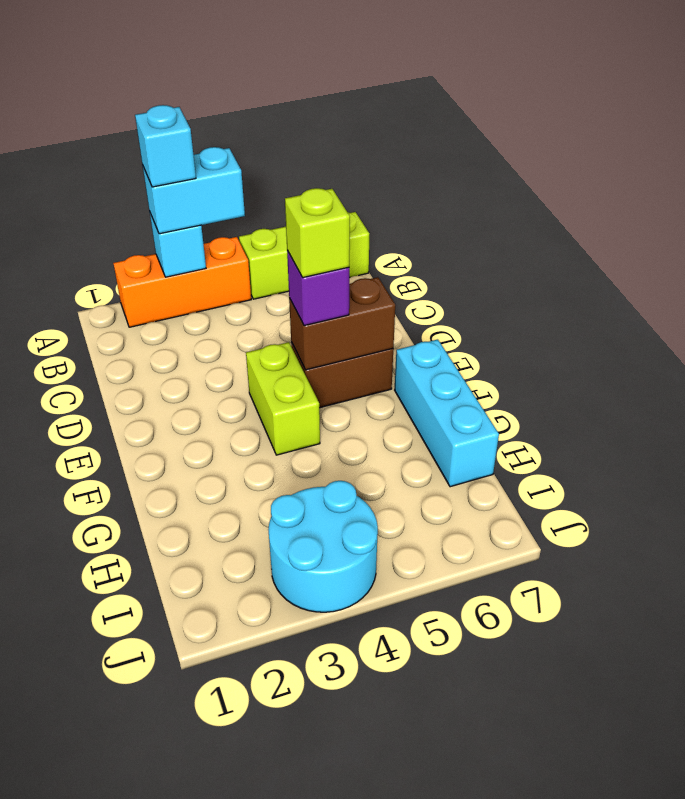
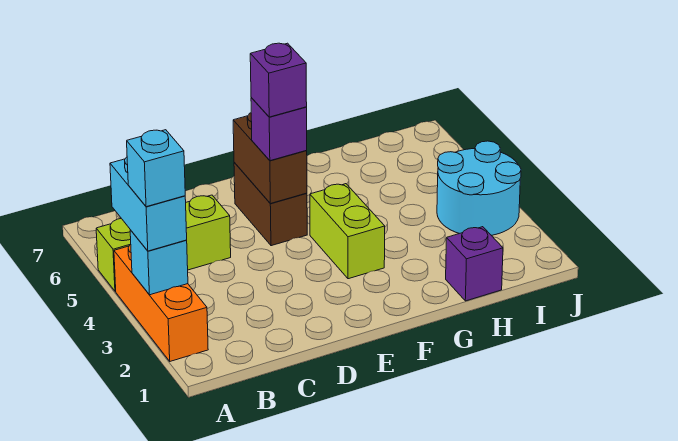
lime brick A5:A7 level 1 -> lime brick A5:C5 level 1
lime brick E4:F4 level 1 -> lime brick F3:F4 level 1
lime brick E5 level 4 -> purple brick E5 level 4
cyan brick F7:H7 level 1 -> none
none -> purple brick H1 level 1

